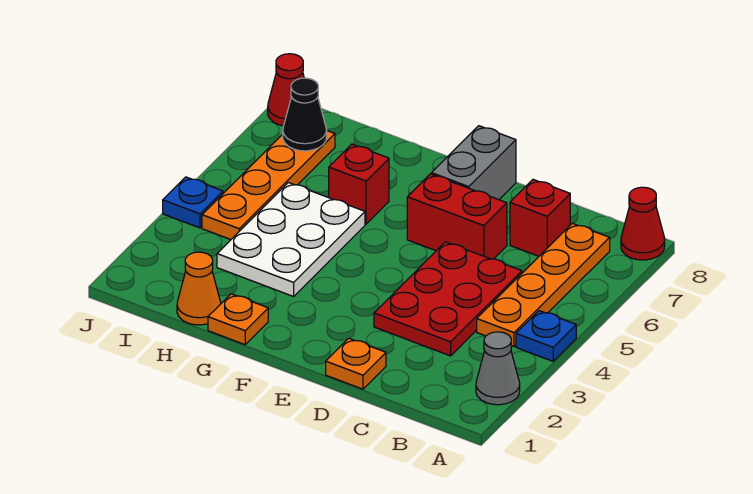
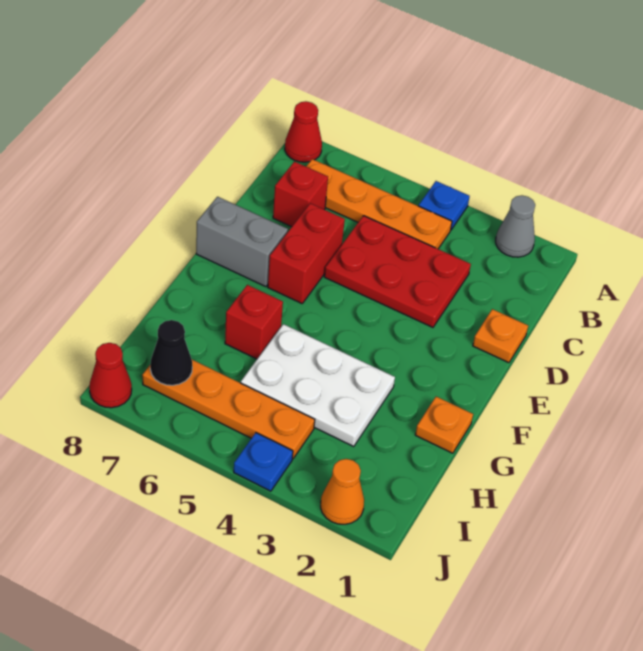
orange cone H1 level 1 -> orange cone J2 level 1

